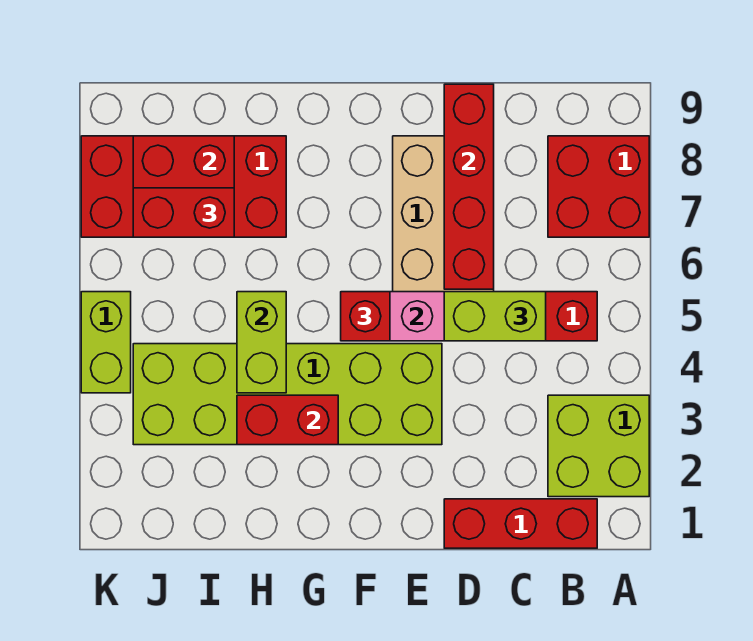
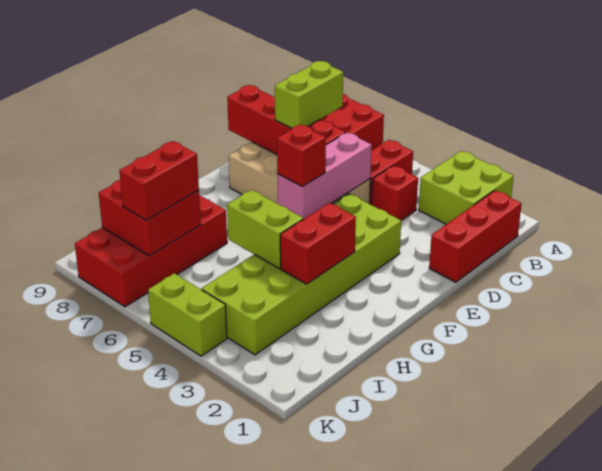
none -> red brick C4 level 1
lime brick C5:D5 level 3 -> lime brick C7:D7 level 3

